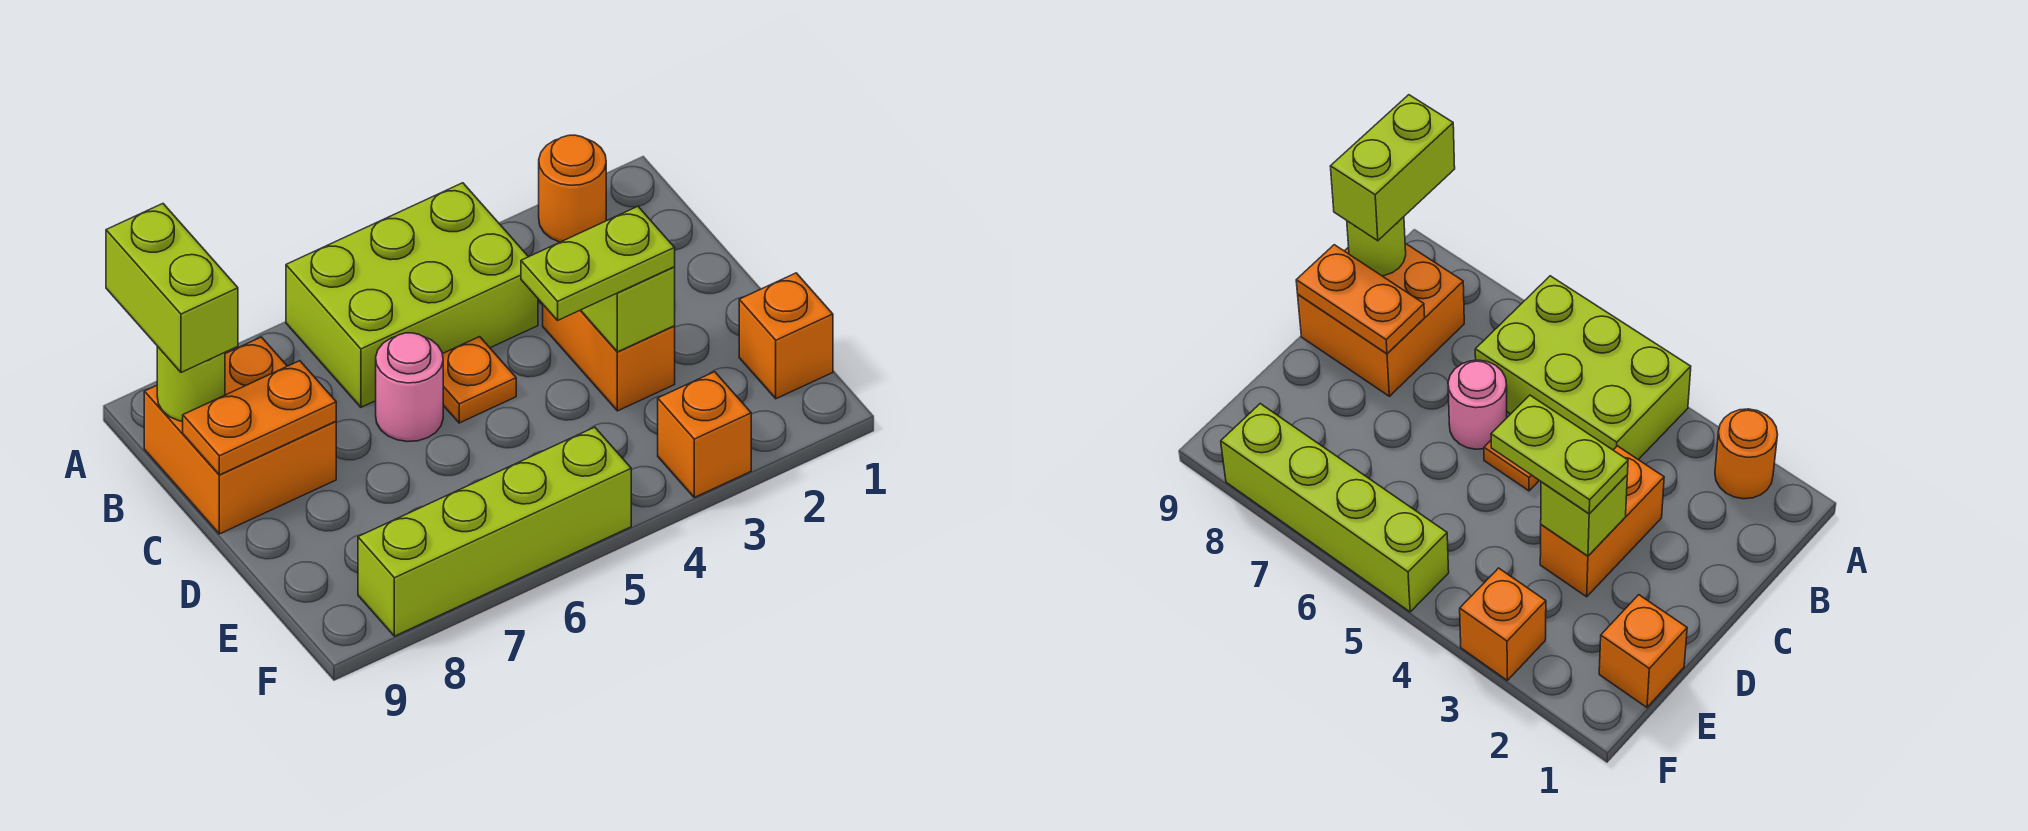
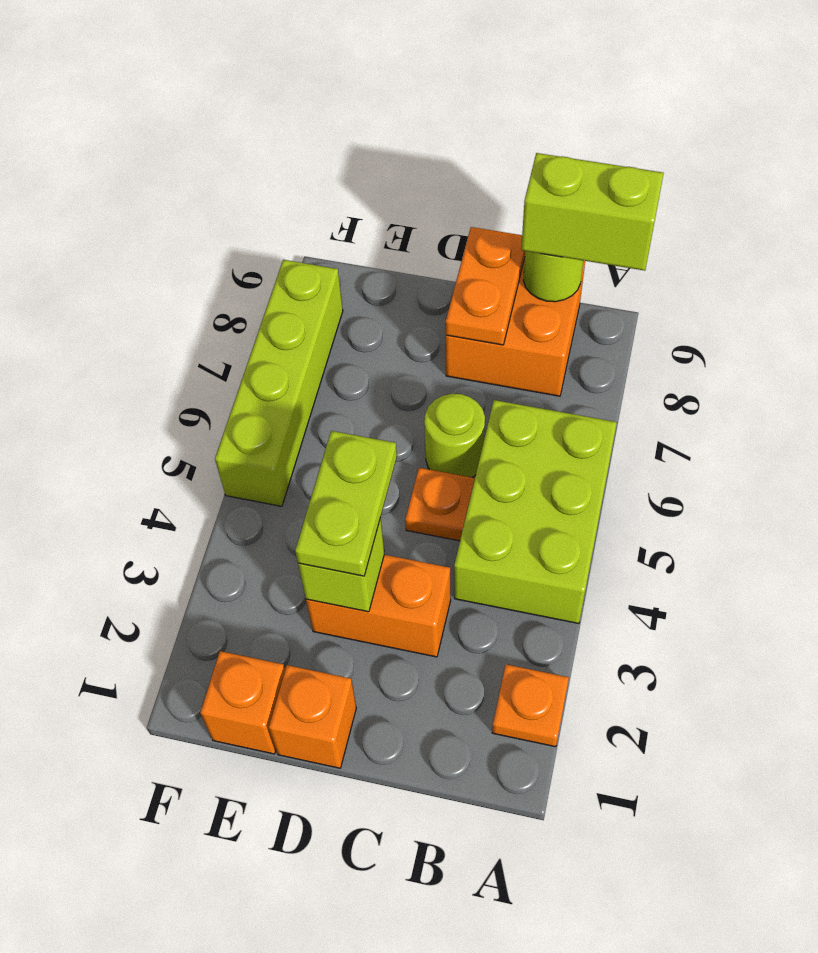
orange round brick A2 level 1 -> orange plate A2 level 1
pink round brick C6 level 1 -> lime round brick C6 level 1
orange brick F3 level 1 -> orange brick D1 level 1

